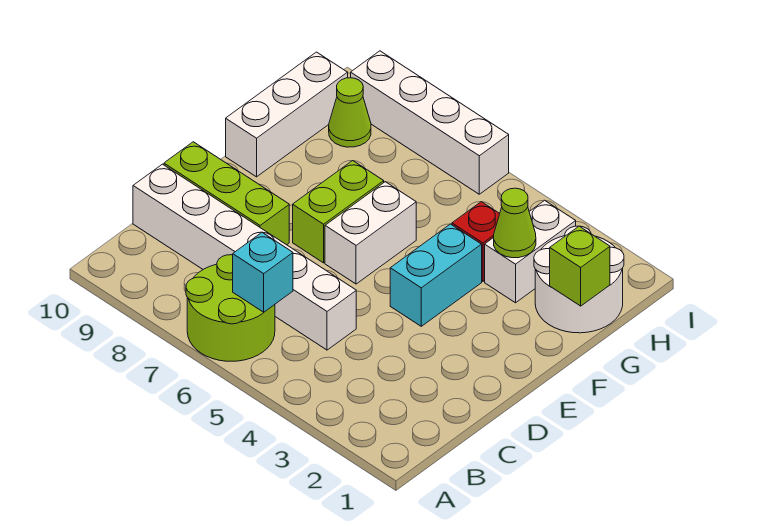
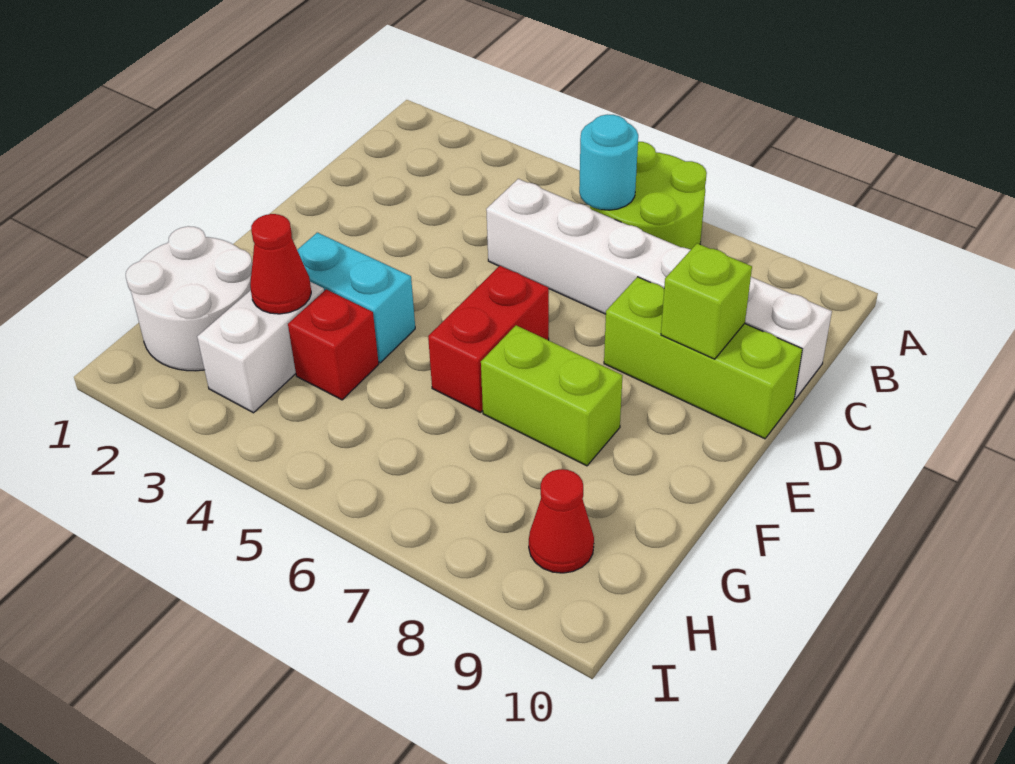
cyan brick B6 level 2 -> cyan round brick B6 level 2
cyan brick E4:F4 level 1 -> cyan brick F3:F4 level 1
white brick E6:F6 level 1 -> red brick E6:F6 level 1
lime brick E7:F7 level 1 -> lime brick F7:F8 level 1
white brick F10:H10 level 1 -> none
lime brick G1 level 2 -> lime brick D9 level 2
lime cone G3 level 2 -> red cone G3 level 2
lime cone H9 level 1 -> red cone H9 level 1
white brick I6:I9 level 1 -> none

